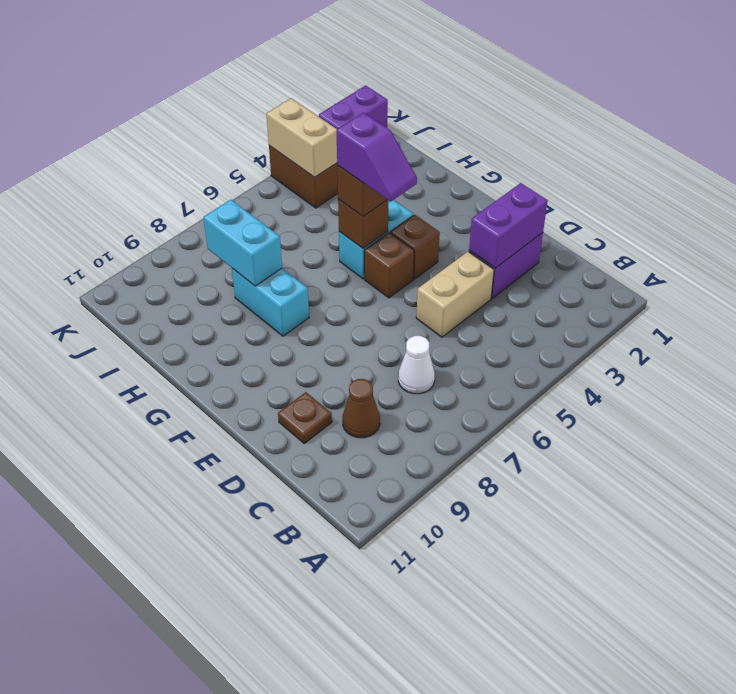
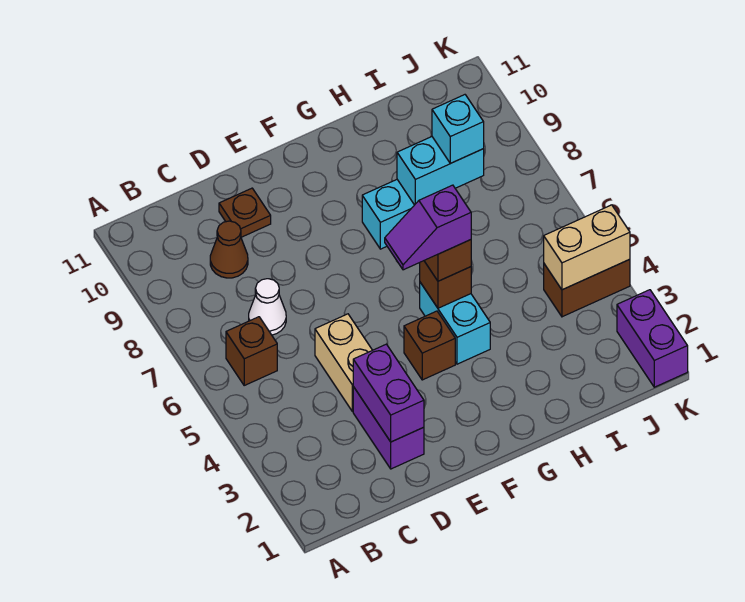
brown brick F5 level 1 -> brown brick B6 level 1
none -> cyan brick I8 level 3

